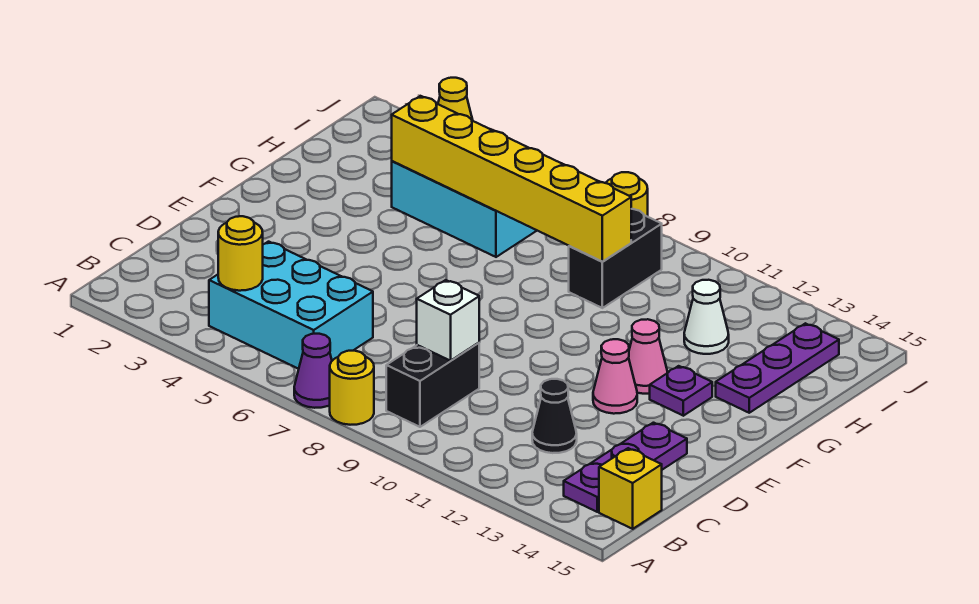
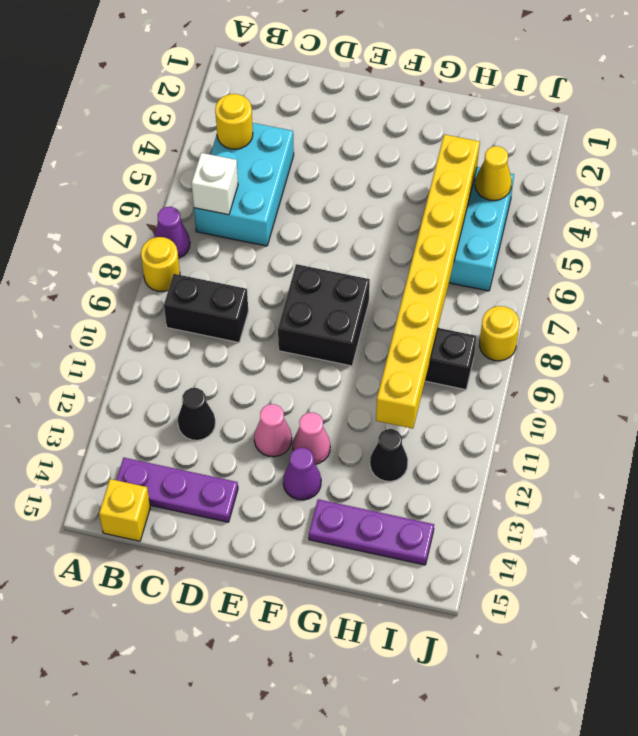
white brick C9 level 2 -> white brick B6 level 2
none -> black brick E8:F9 level 1
purple plate F13 level 1 -> purple cone F13 level 1
yellow brick H4:H9 level 2 -> yellow brick H4:H11 level 2
white cone H12 level 1 -> black cone H12 level 1

